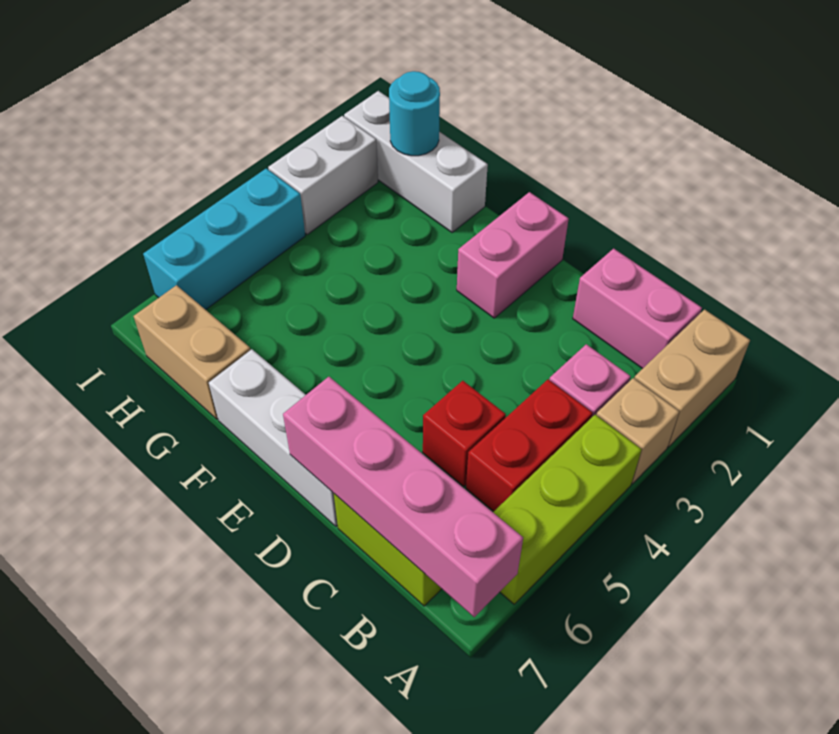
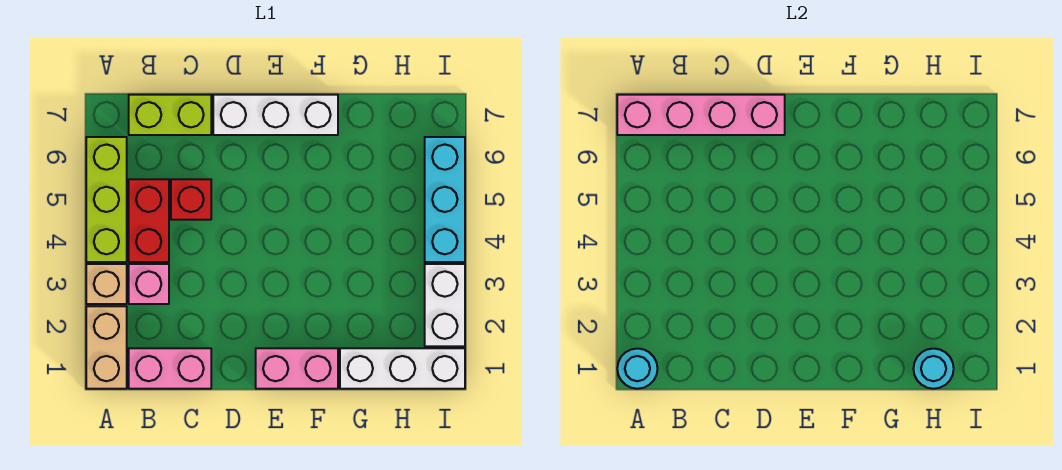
none -> cyan round brick A1 level 2
pink brick E1:E2 level 1 -> pink brick E1:F1 level 1
tan brick G7:H7 level 1 -> none

